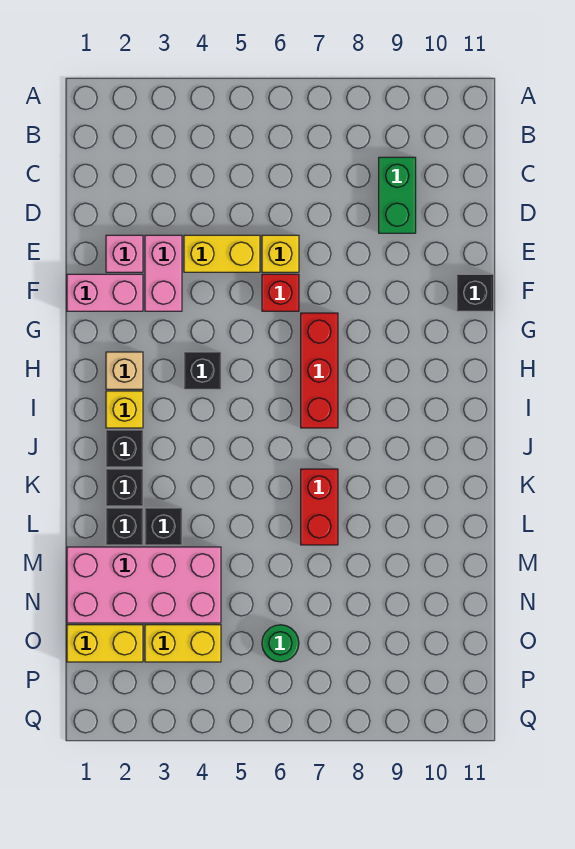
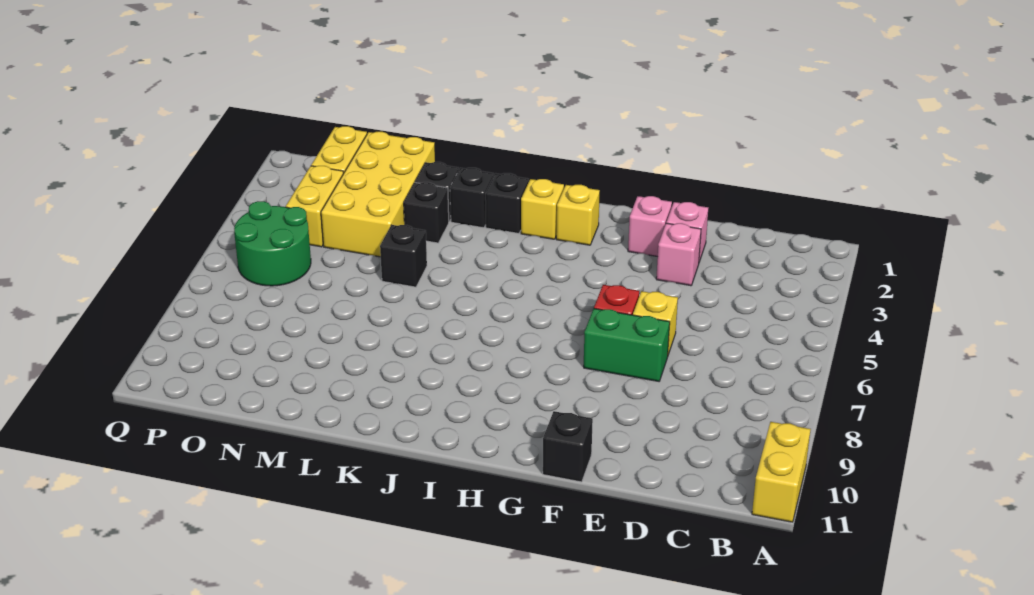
green brick C9:D9 level 1 -> green brick E7:F7 level 1
pink brick E3:F3 level 1 -> pink brick E3 level 1
yellow brick E4:E5 level 1 -> yellow brick A10:A11 level 1
pink brick F1:F2 level 1 -> pink brick F2 level 1
red brick G7:I7 level 1 -> none
tan brick H2 level 1 -> yellow brick H2 level 1
black brick H4 level 1 -> black brick L5 level 1
red brick K7:L7 level 1 -> none
pink brick M1:N4 level 1 -> yellow brick M1:N4 level 1
green round brick O6 level 1 -> green round brick O5:P6 level 1

